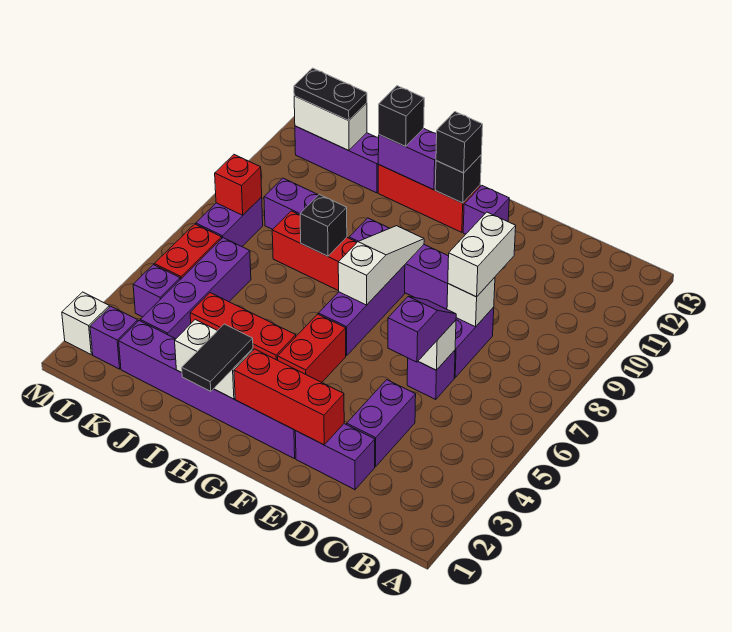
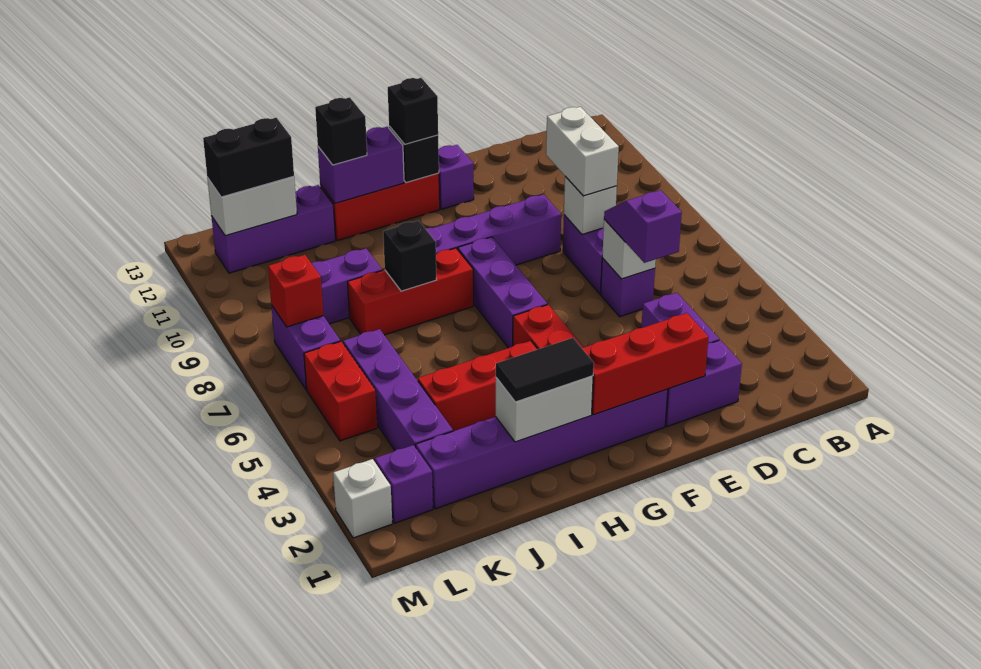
white slope G7:G9 level 2 top 7 -> none
black tile H1:H2 level 3 -> black tile H2:I2 level 3
black plate K12:L12 level 3 -> black brick K12:L12 level 3
purple brick L4 level 1 -> none

